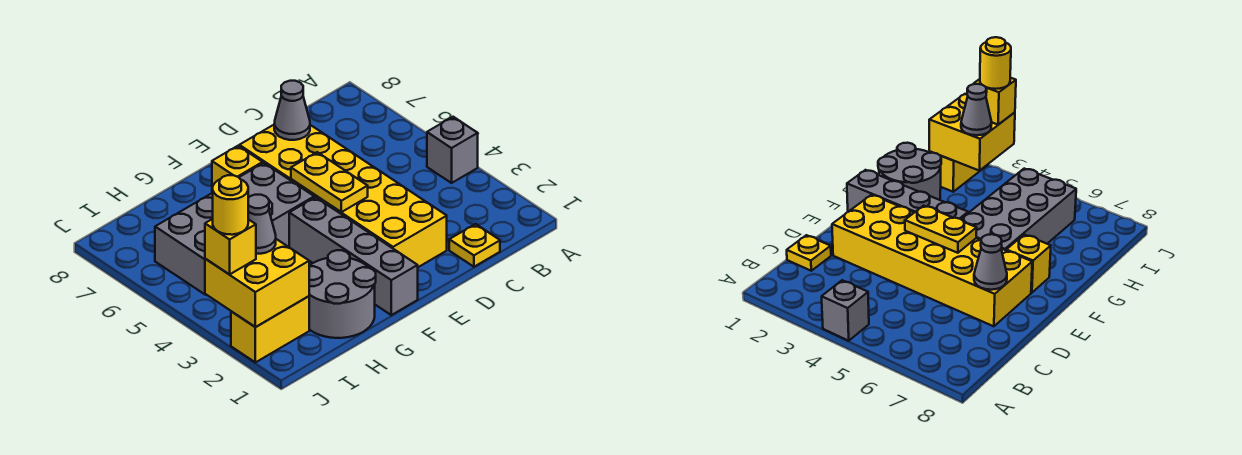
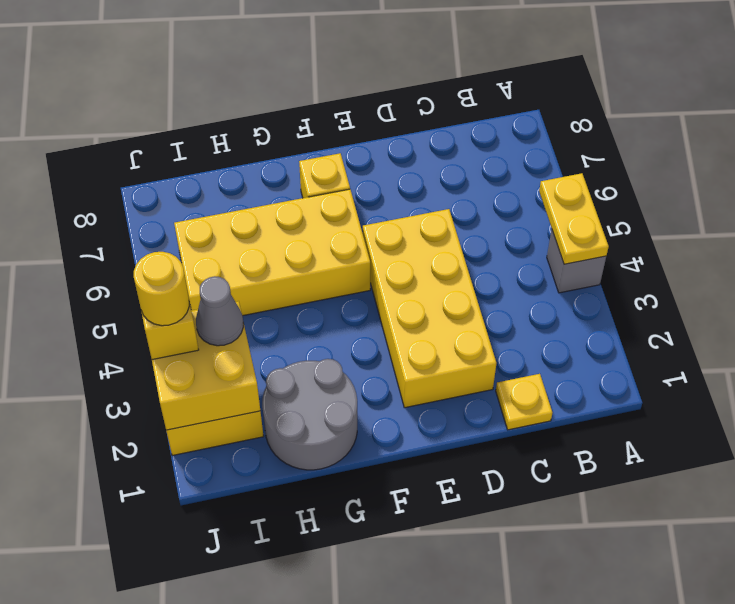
yellow brick D2:E7 level 1 -> yellow brick D2:E5 level 1
grey cone D7 level 2 -> none
yellow plate E4:E5 level 2 -> yellow plate A4:A5 level 2
grey brick F1:F4 level 1 -> none
grey brick F5:I6 level 1 -> yellow brick F5:I6 level 1

